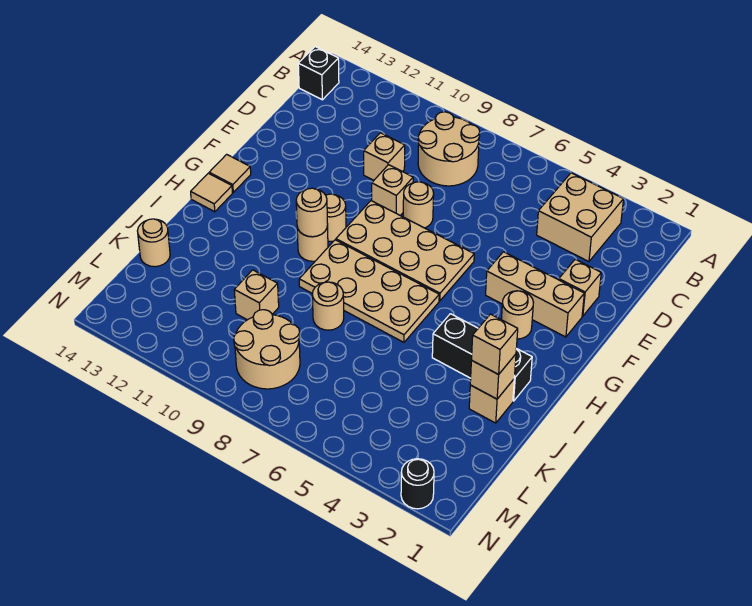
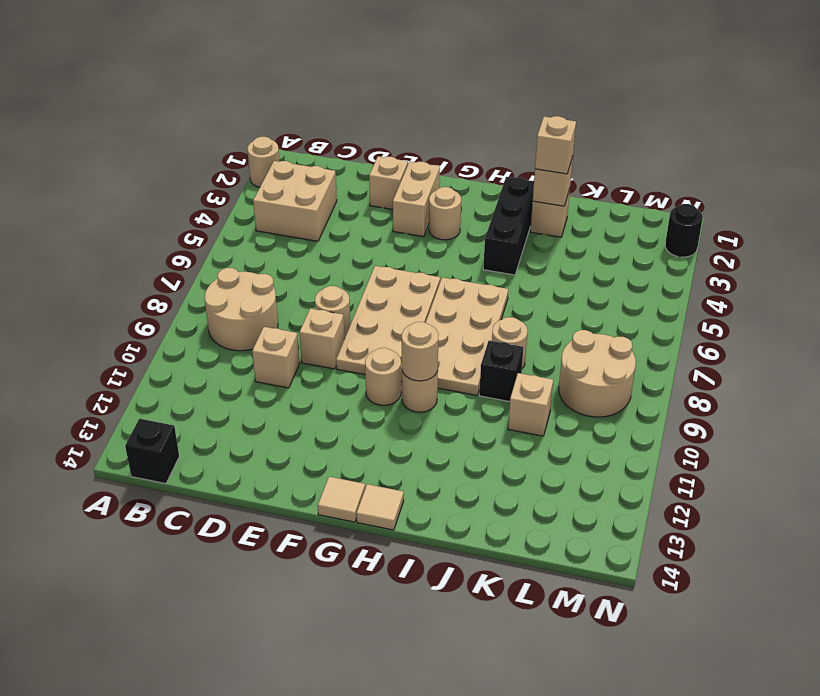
tan brick F2:F4 level 1 -> tan brick F2:F3 level 1
none -> black brick J9 level 1
tan round brick K14 level 1 -> tan round brick A2 level 1

